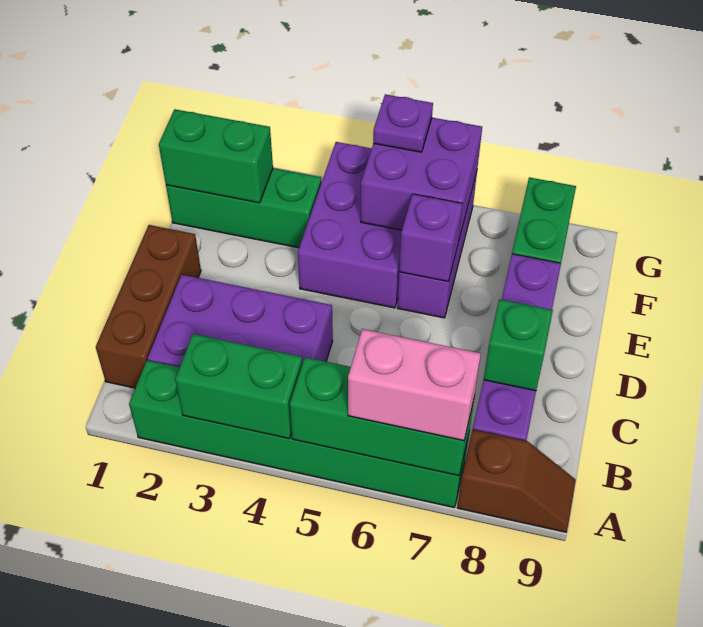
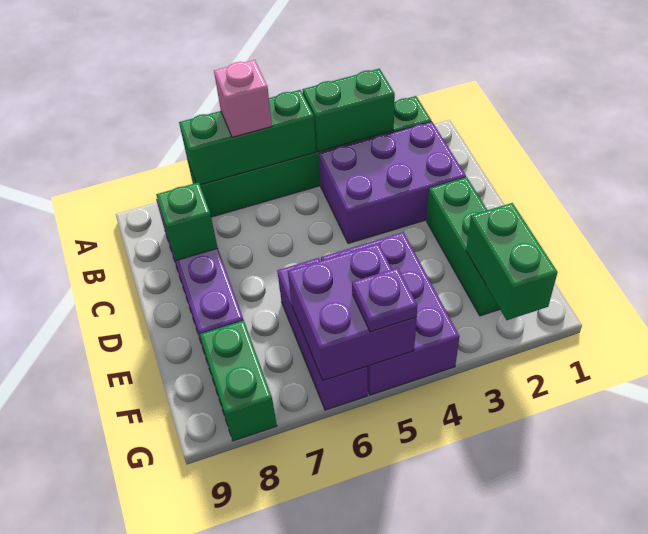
pink brick A6:A7 level 3 -> pink brick A6 level 3
brown slope A8:A9 level 1 top 8 -> none
brown brick B1:D1 level 1 -> none
purple brick E6 level 2 -> none
green brick F1:F3 level 1 -> green brick D2:F2 level 1
green brick F1:F2 level 2 -> green brick F2:G2 level 2

